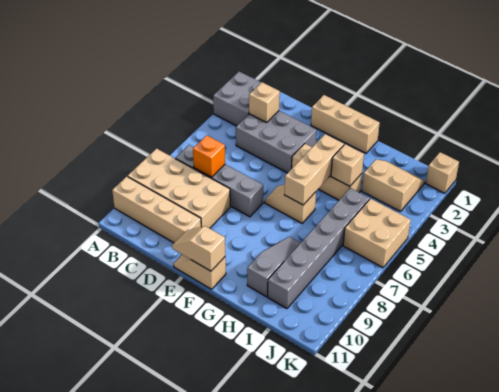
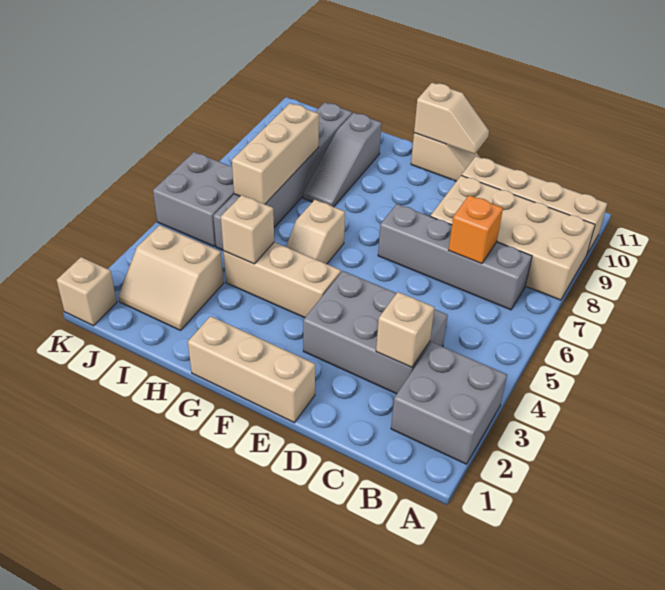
tan slope F6:G6 level 1 top G -> tan slope G5:G6 level 1 top 6
tan brick G4:G6 level 2 -> tan brick I6:I8 level 2
tan brick J5:K6 level 1 -> grey brick J5:K6 level 1

